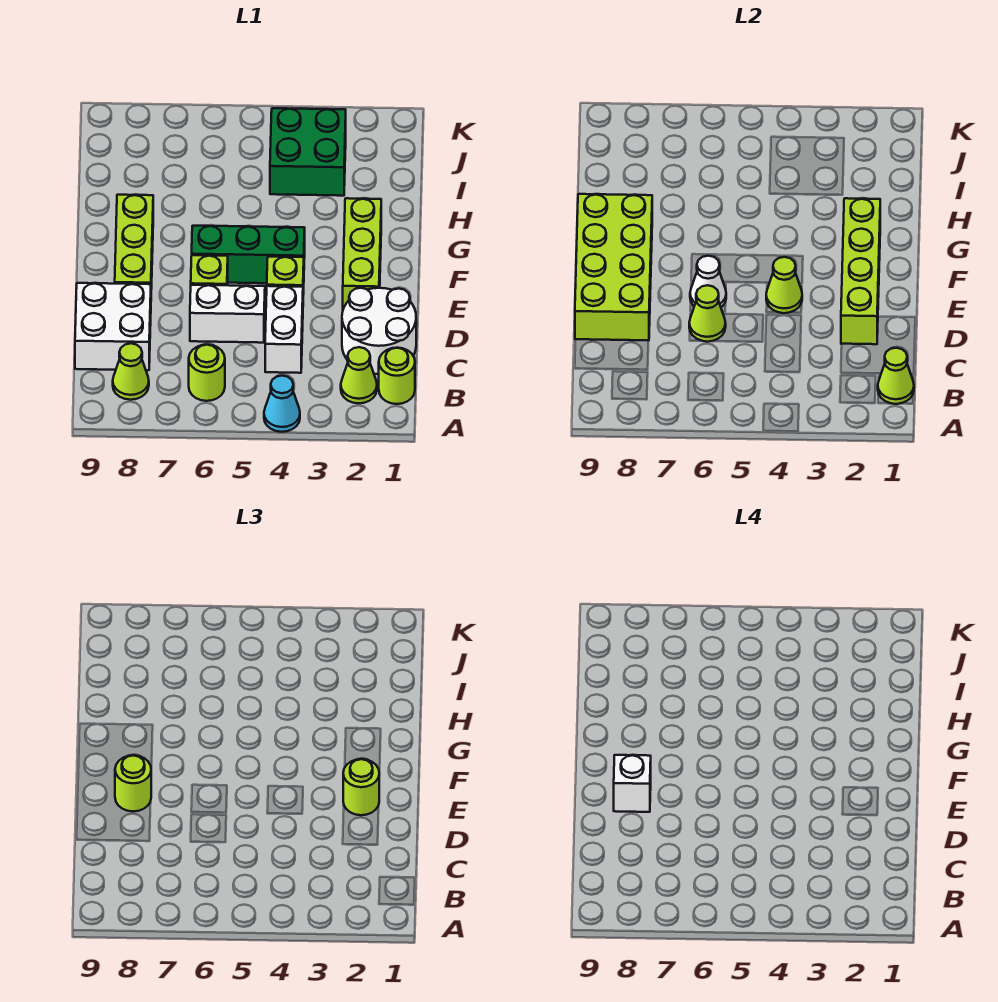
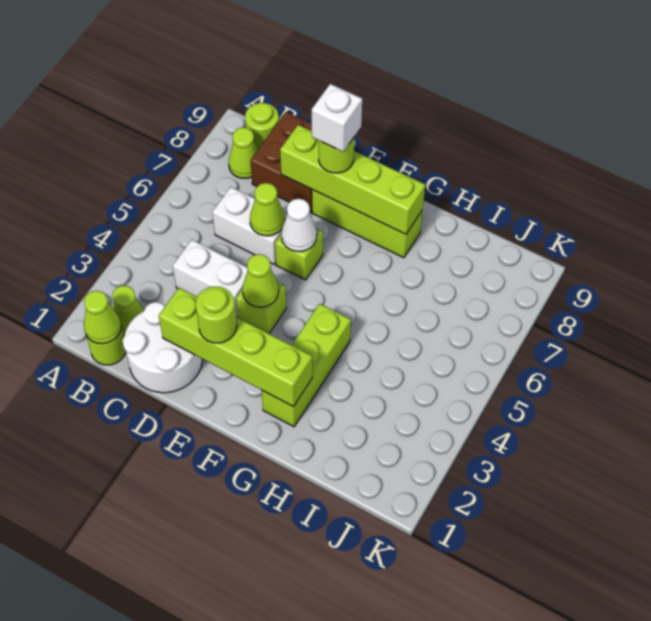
cyan cone A4 level 1 -> none
lime round brick B6 level 1 -> lime round brick B9 level 1
white brick C8:D9 level 1 -> brown brick C8:D9 level 1
white brick D5:D6 level 1 -> white brick C6:D6 level 1
lime brick D8:G9 level 2 -> lime brick D8:G8 level 2
lime brick E2:G2 level 1 -> lime brick G2:G4 level 1
green brick F4:F6 level 1 -> none
green brick I3:J4 level 1 -> none

